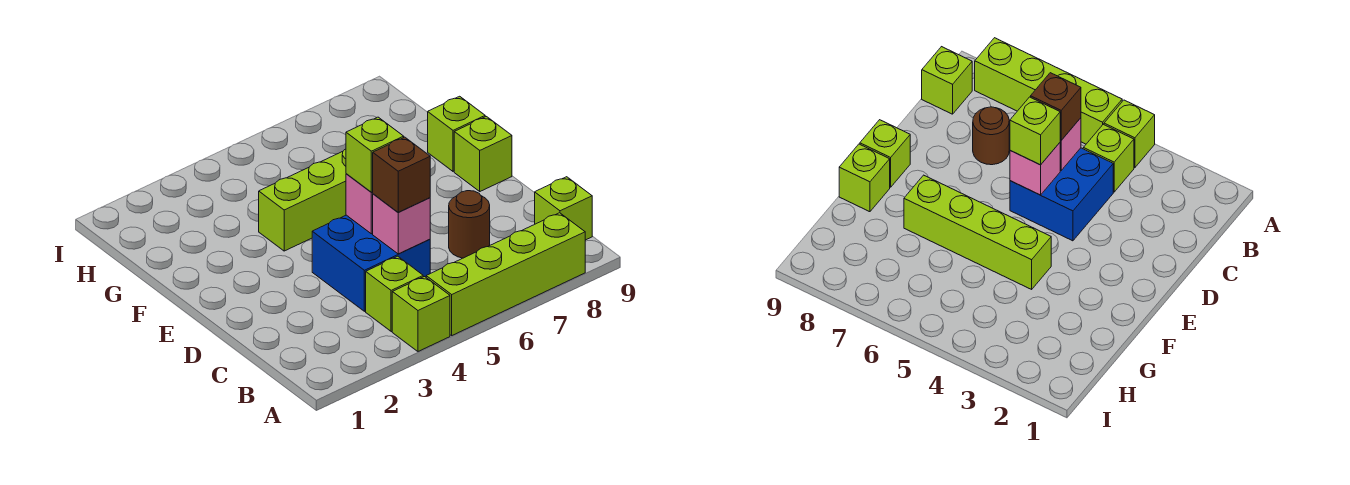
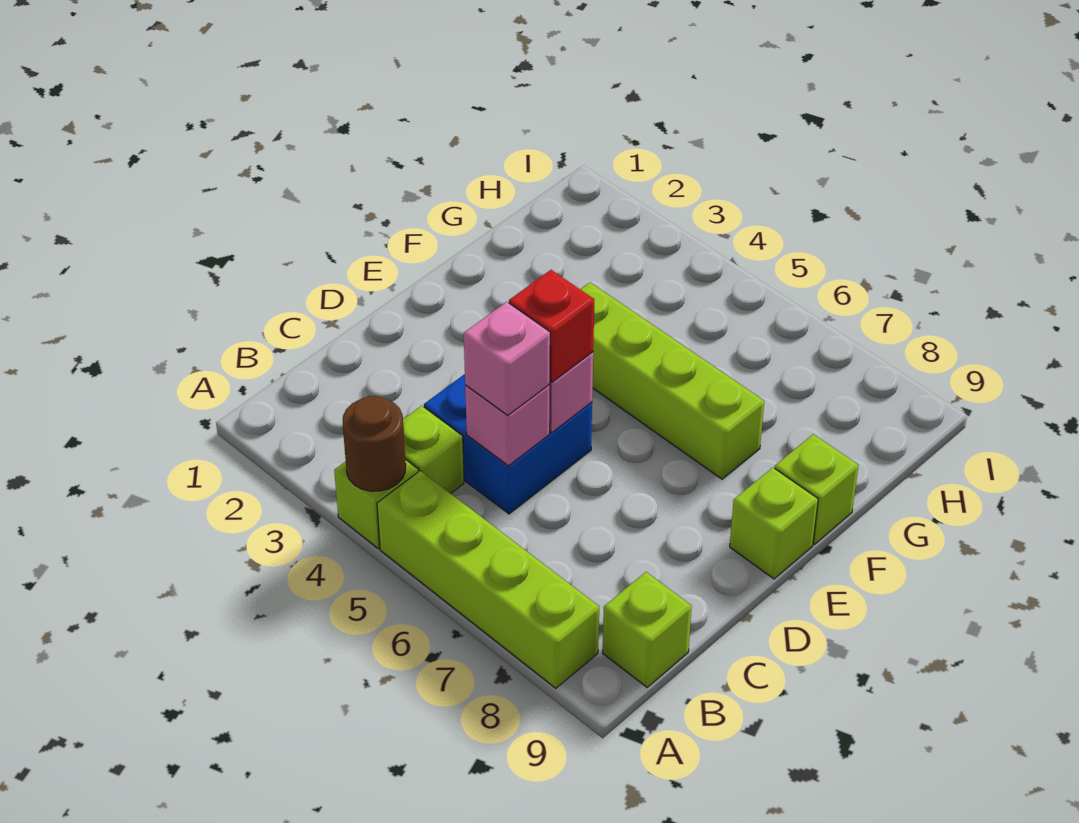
brown brick C5 level 3 -> pink brick C5 level 3
brown round brick C7 level 1 -> brown round brick A4 level 2
lime brick D5 level 3 -> red brick D5 level 3

